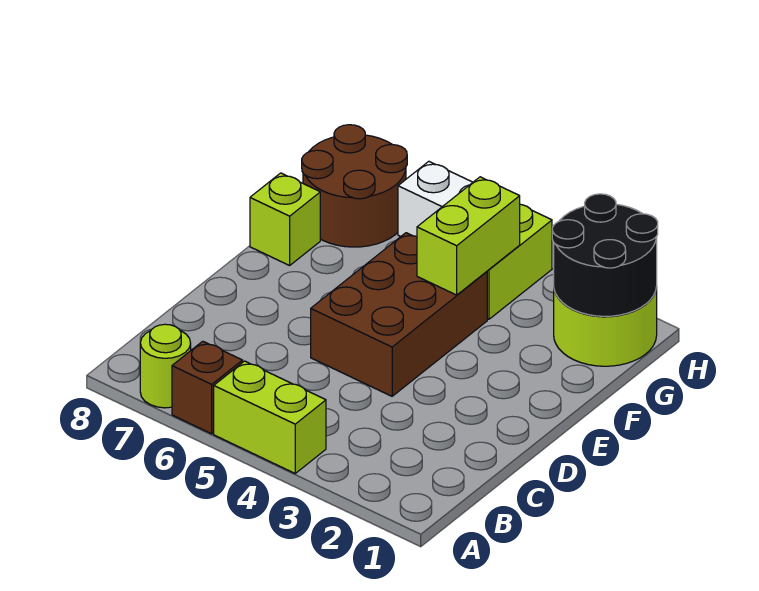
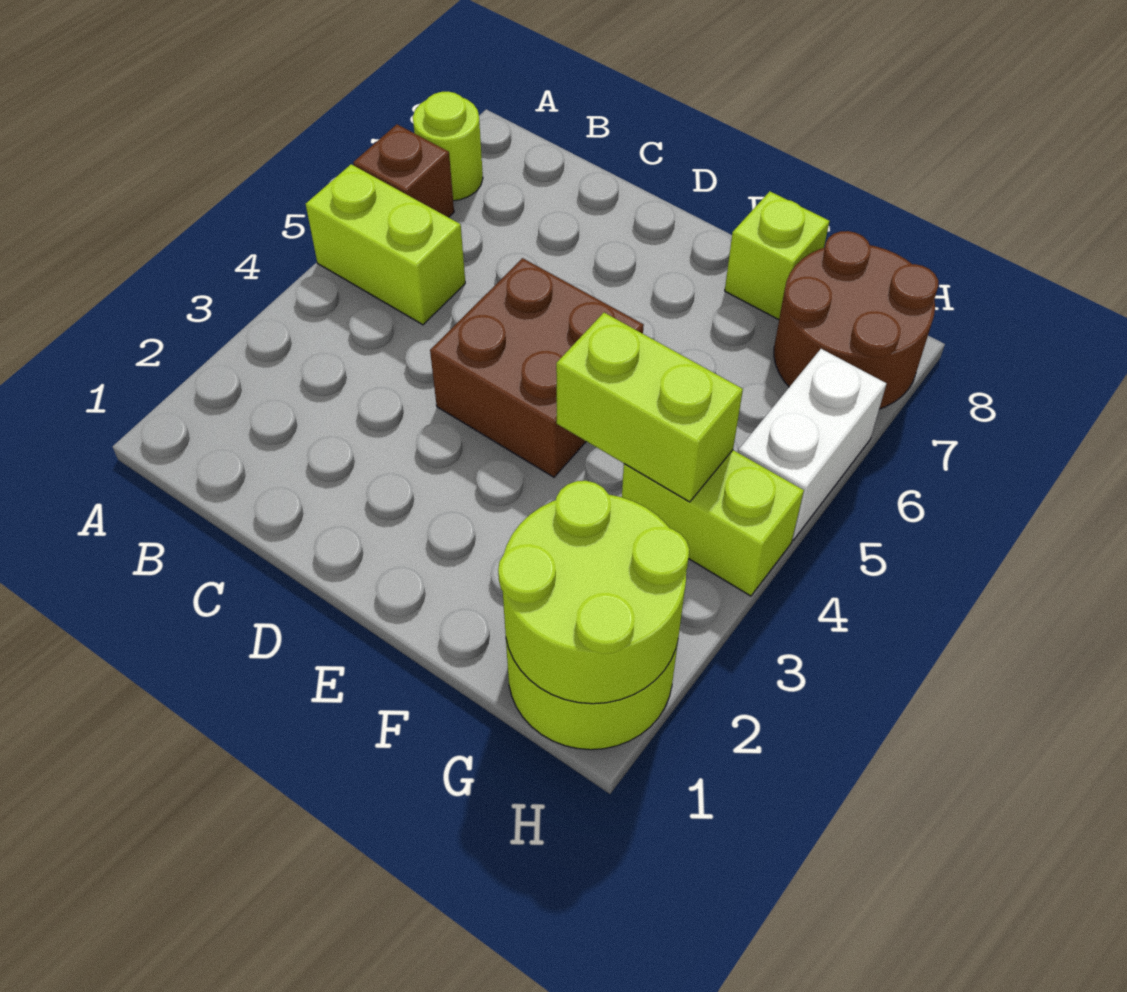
lime brick A4:A5 level 1 -> lime brick A5:B5 level 1
brown brick D4:F5 level 1 -> brown brick D4:E5 level 1
black round brick G1:H2 level 2 -> lime round brick G1:H2 level 2

